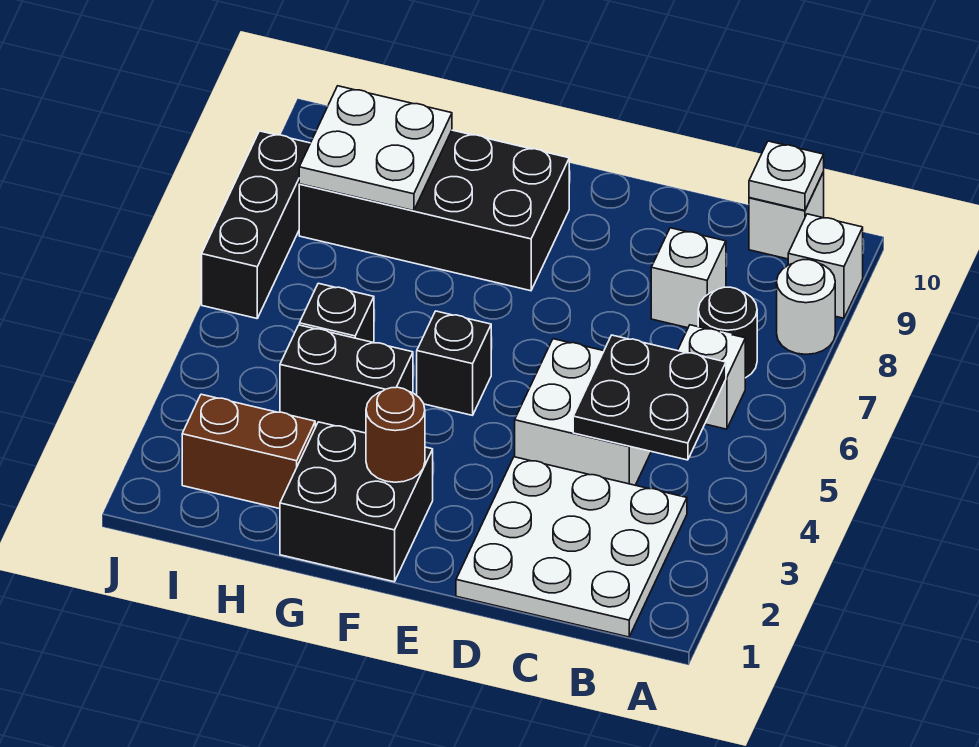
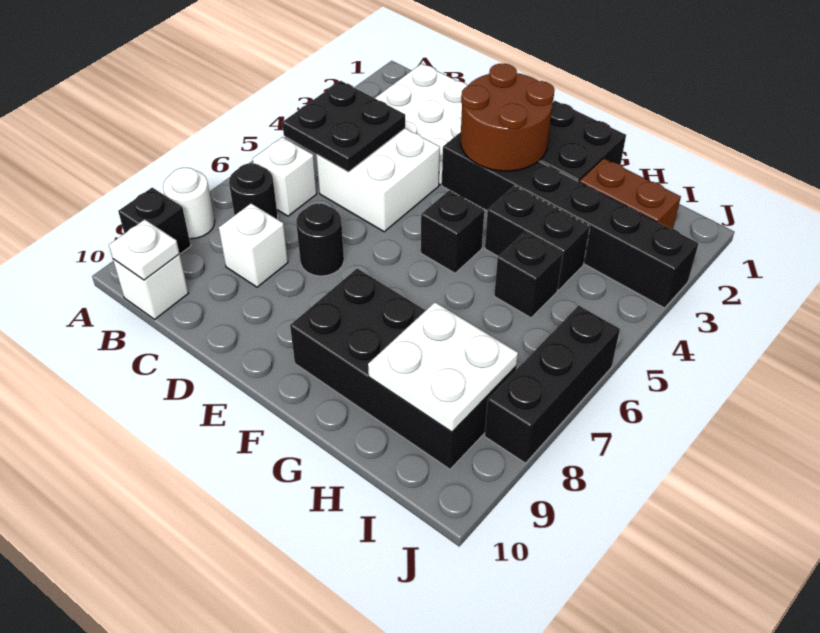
white brick A9 level 1 -> black brick A9 level 1
none -> black round brick D7 level 1
none -> black brick E3:J3 level 1
brown round brick F2 level 2 -> brown round brick E2:F3 level 2

